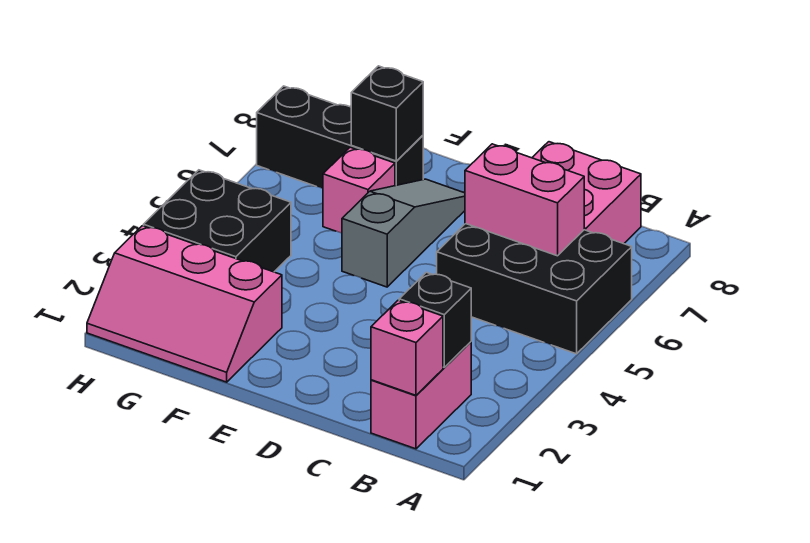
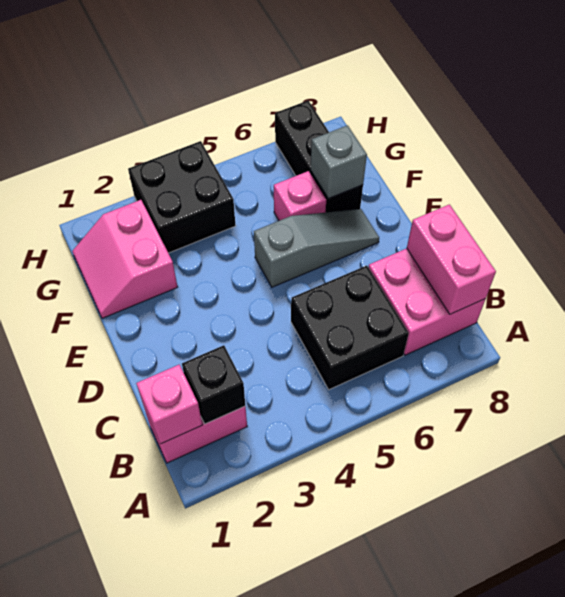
black brick A5:C6 level 1 -> black brick B5:C6 level 1
pink brick B6:C6 level 2 -> pink brick B8:C8 level 2
pink slope F1:H2 level 1 top 2 -> pink slope F1:G2 level 1 top 2
black brick F7 level 2 -> grey brick F7 level 2

